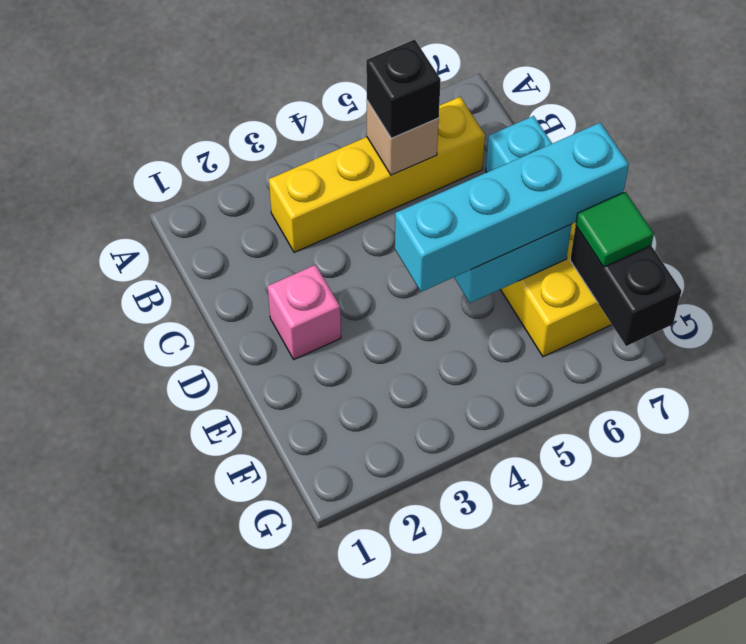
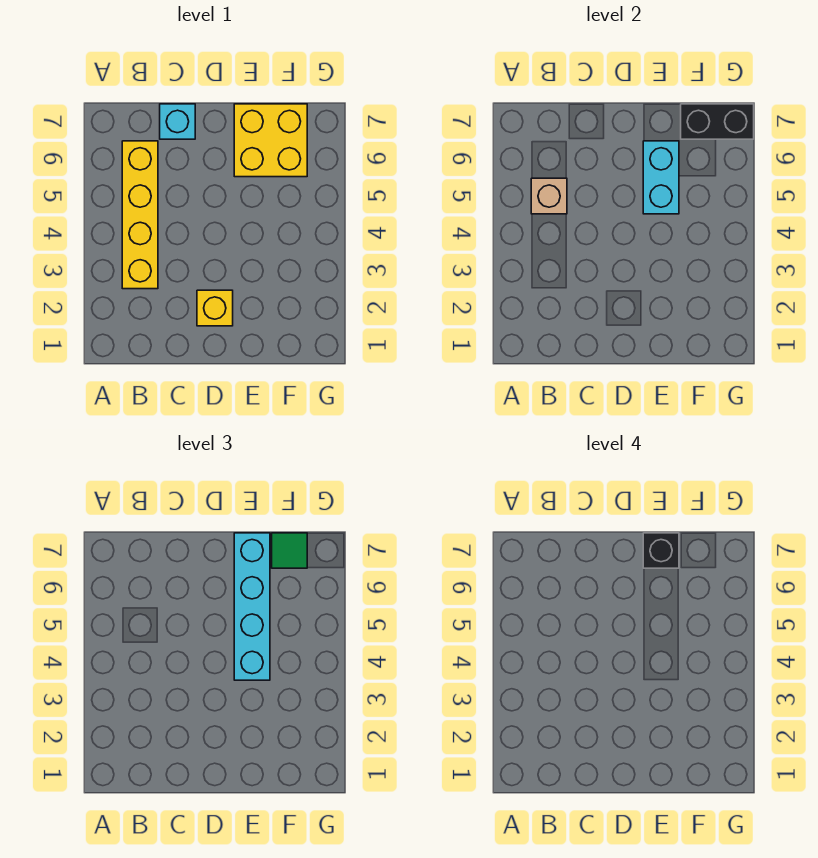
black brick B5 level 3 -> black brick E7 level 4
pink brick D2 level 1 -> yellow brick D2 level 1

